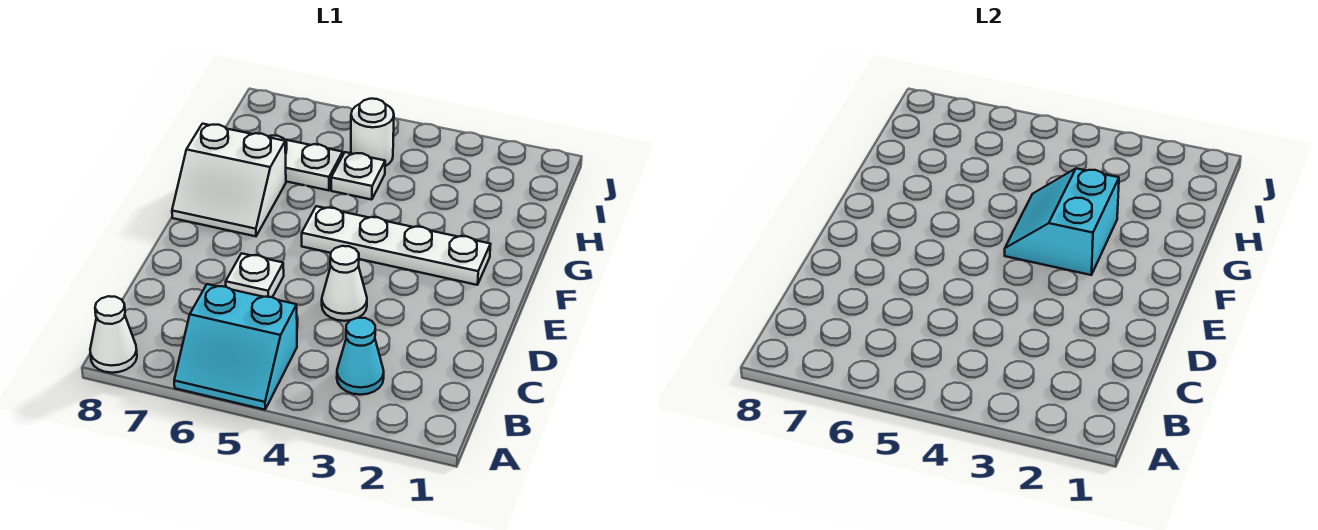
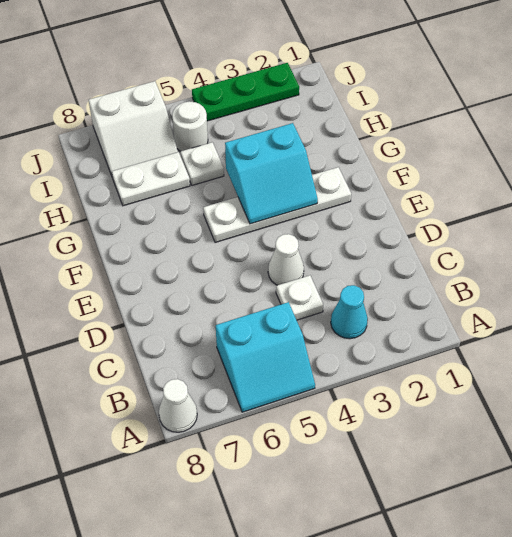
white plate D6 level 1 -> white plate C4 level 1
cyan slope F3:G4 level 2 top 3 -> cyan slope F3:G4 level 2 top G
white slope F7:G8 level 1 top G -> white slope I6:J7 level 1 top J
none -> green plate J2:J4 level 1

